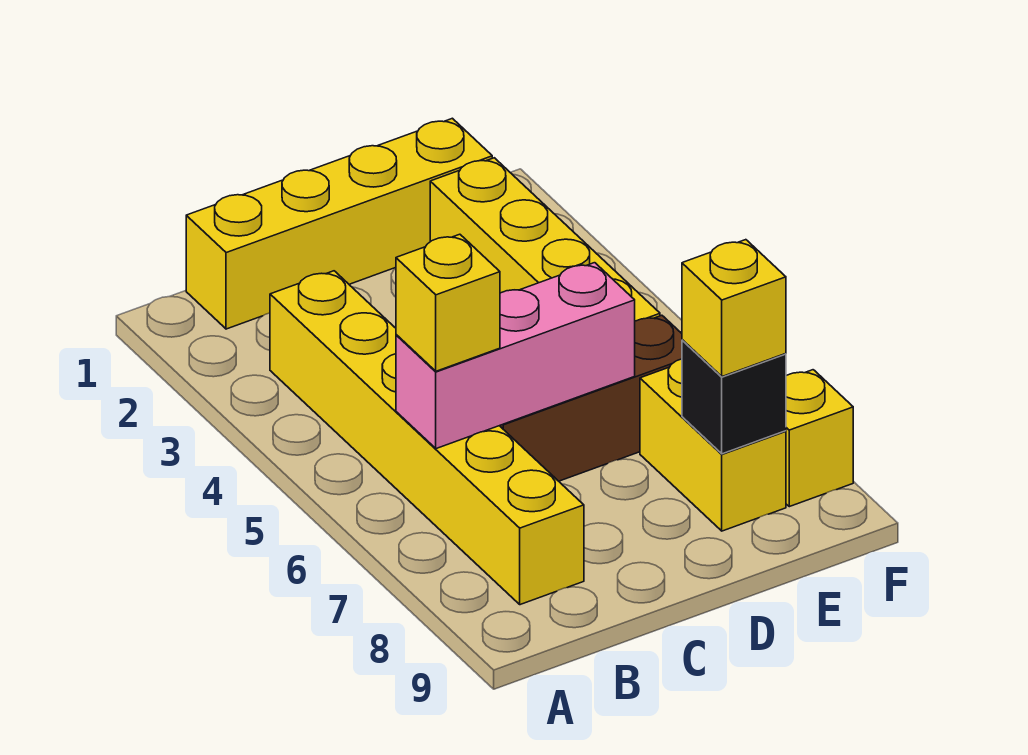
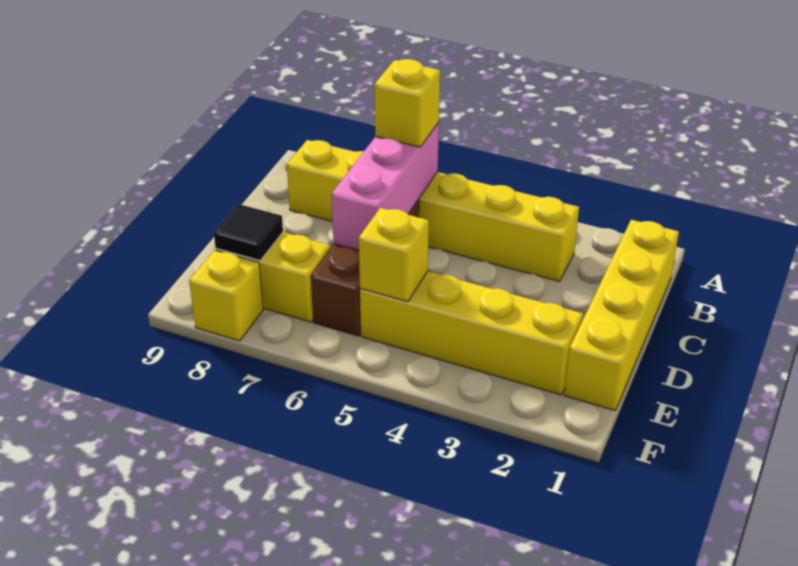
black brick E8 level 2 -> black tile E8 level 2
yellow brick E8 level 3 -> yellow brick E5 level 2

